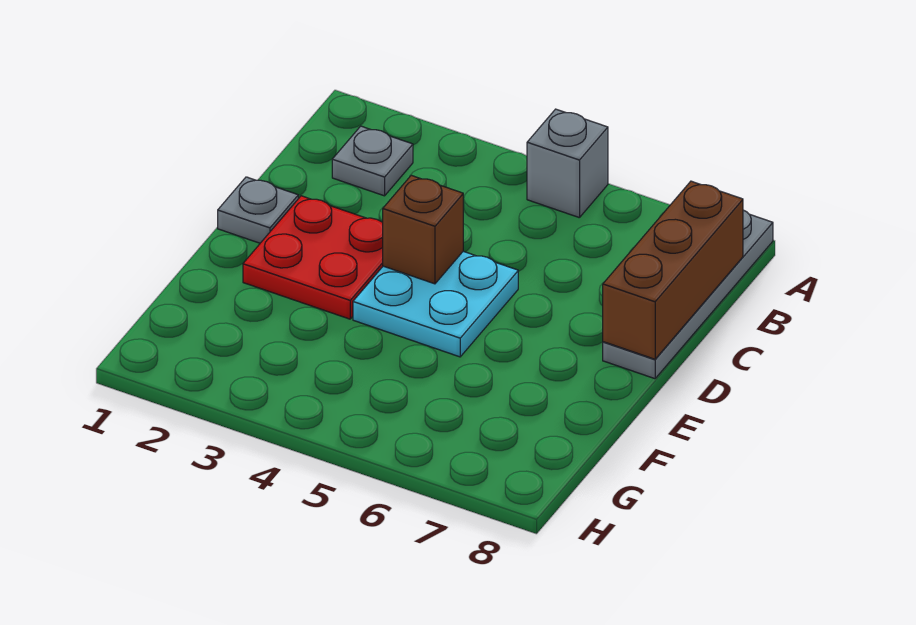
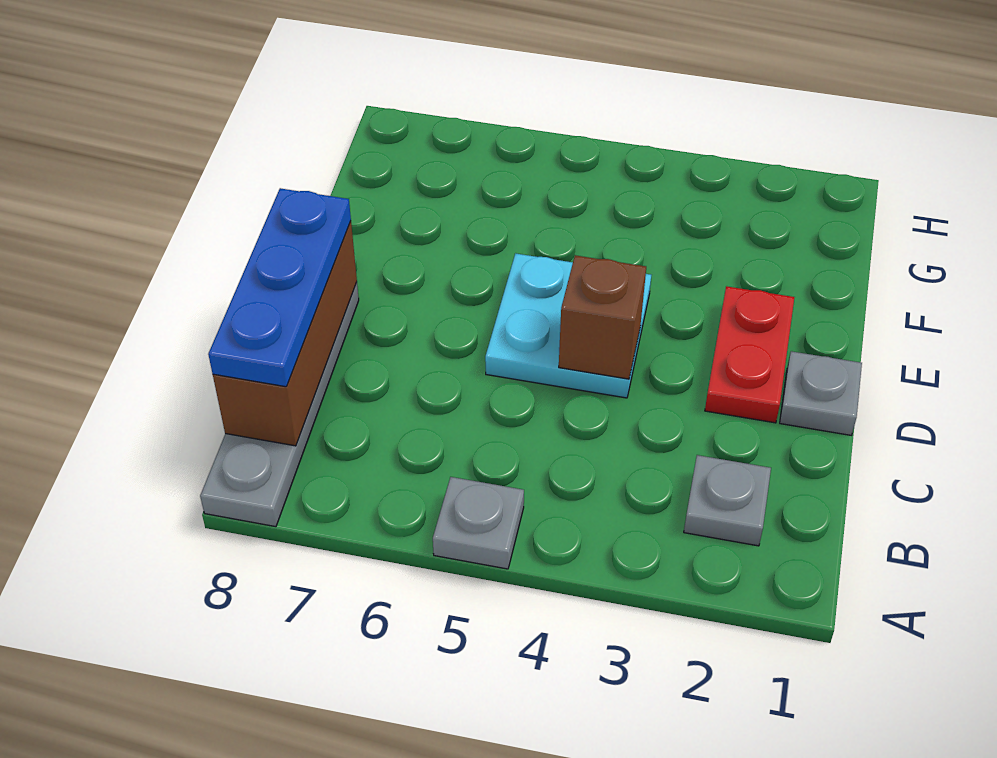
grey brick A5 level 1 -> grey plate A5 level 1
none -> blue plate B8:D8 level 3
red plate D2:E3 level 1 -> red plate D2:E2 level 1

